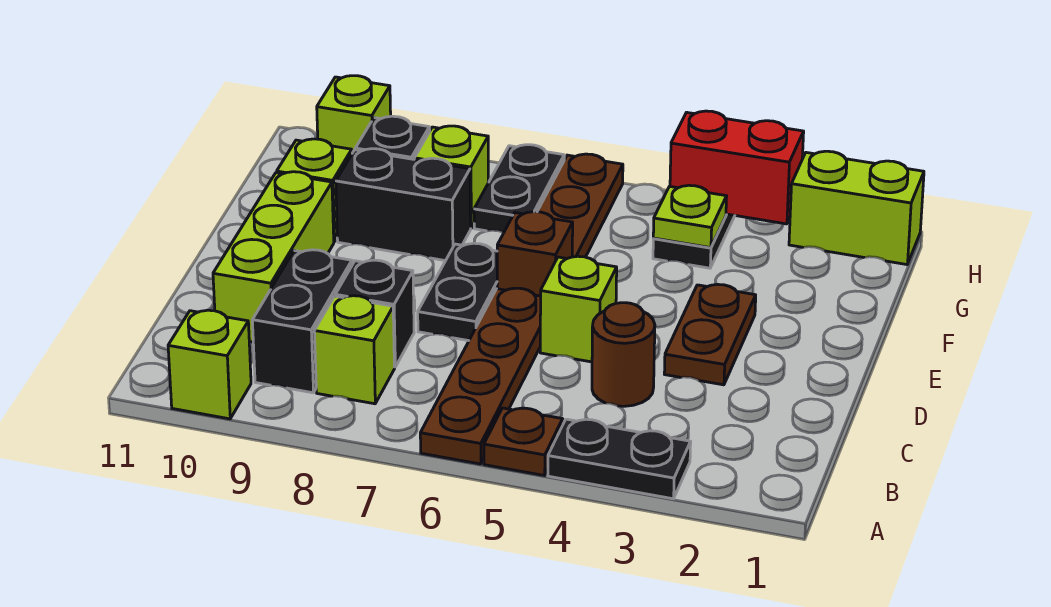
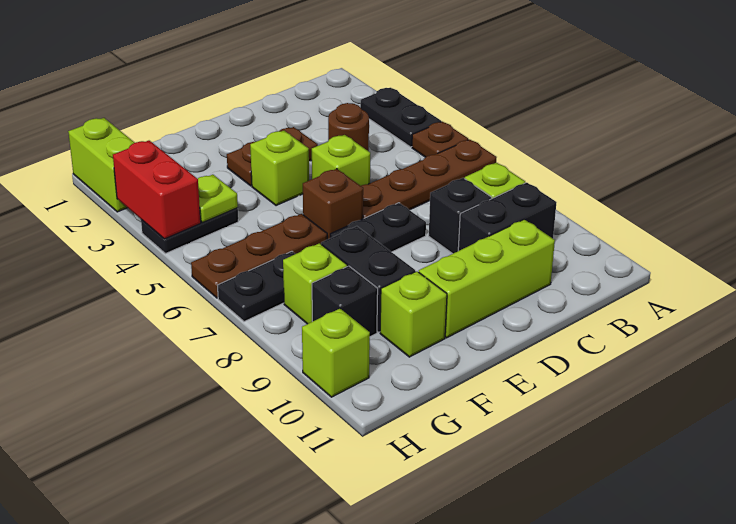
lime brick A10 level 1 -> lime brick E4 level 1

